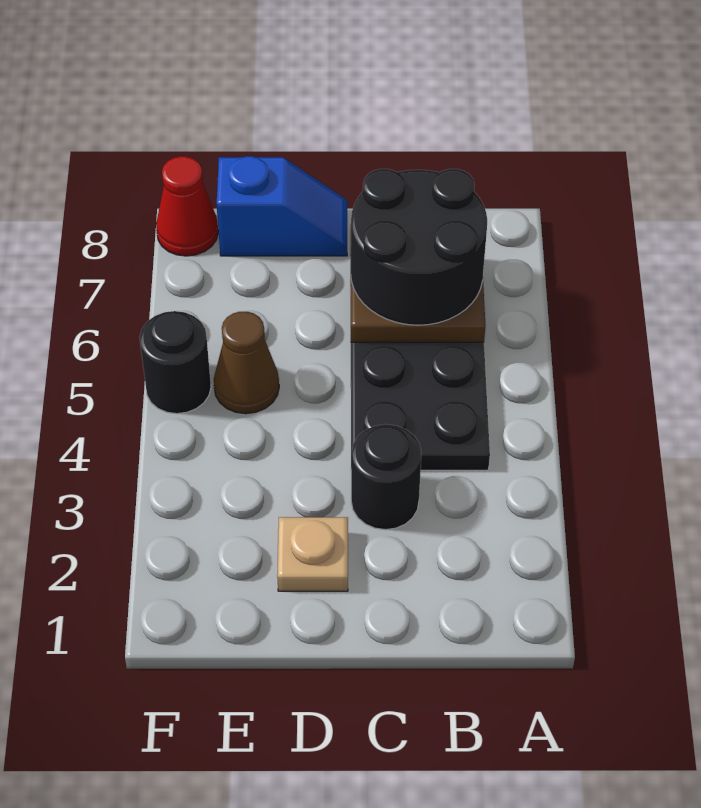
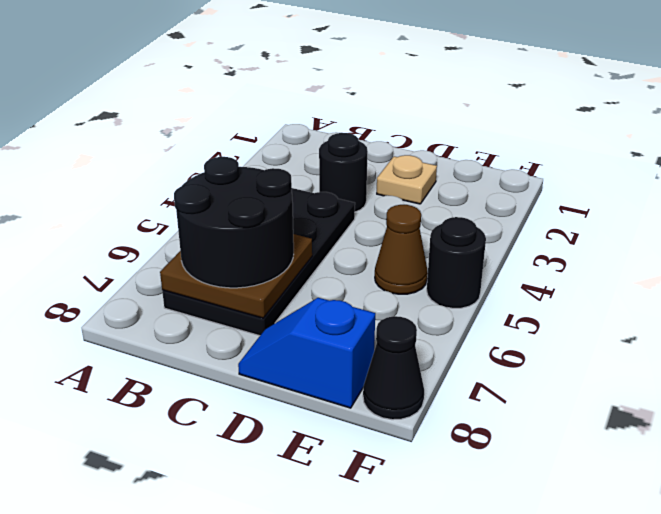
red cone F8 level 1 -> black cone F8 level 1

